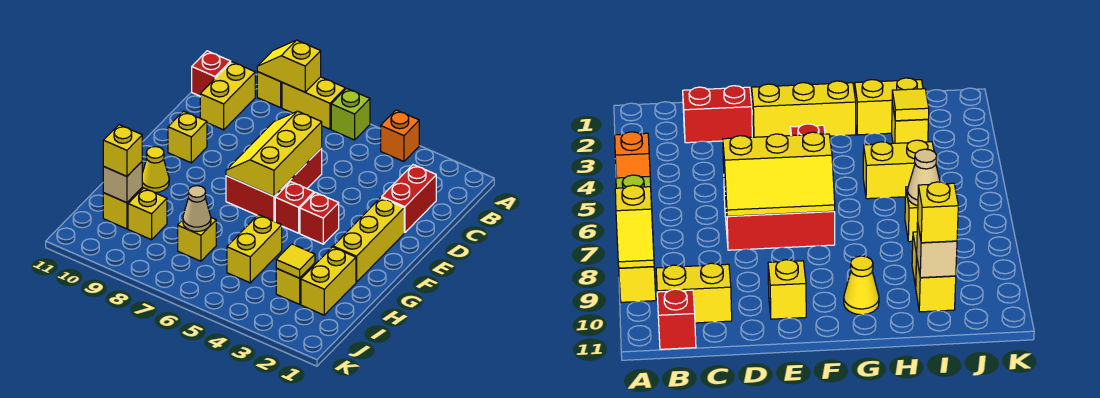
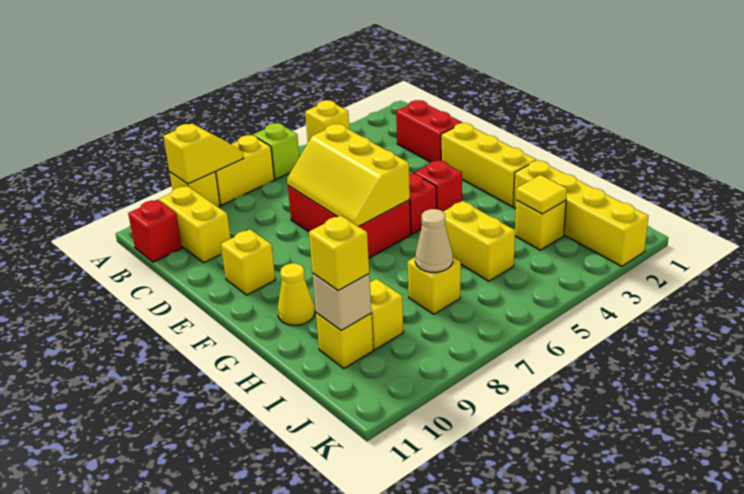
orange brick A4 level 1 -> yellow brick A4 level 1
yellow slope A8:A9 level 2 top 8 -> yellow slope A8:A9 level 2 top 9
yellow brick H2:I2 level 1 -> yellow brick H2:K2 level 1

